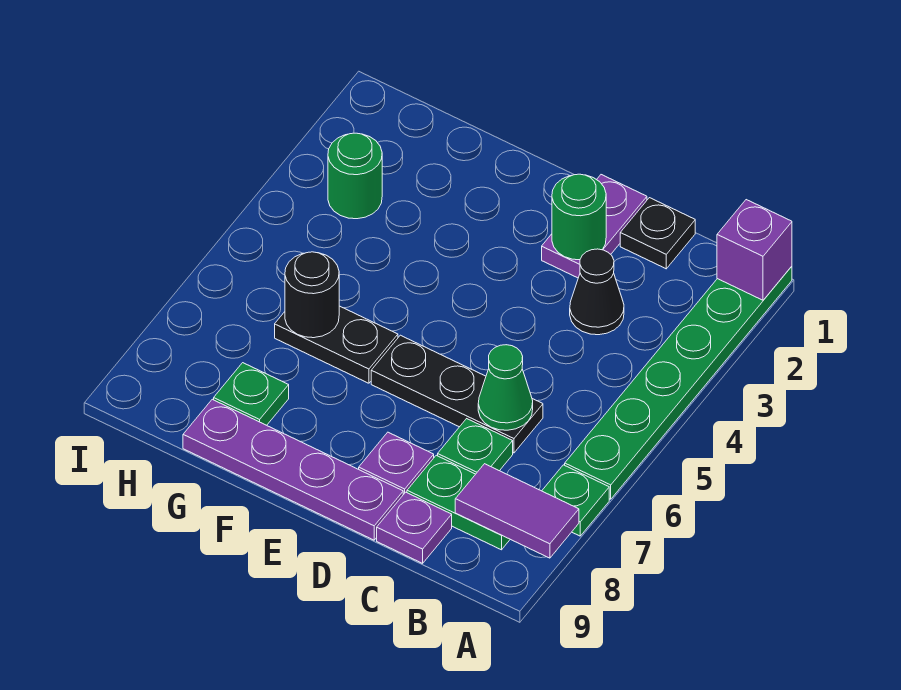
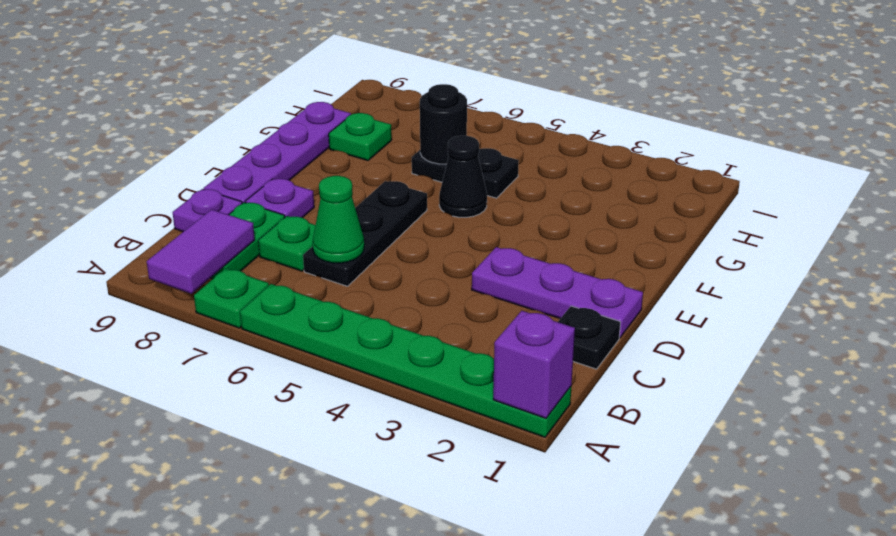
black cone C3 level 1 -> black cone F5 level 1
purple plate D1:D2 level 1 -> purple plate D1:D3 level 1
green round brick D2 level 2 -> none
black plate F6:G6 level 1 -> black plate G5:G6 level 1
green round brick H3 level 1 -> none

